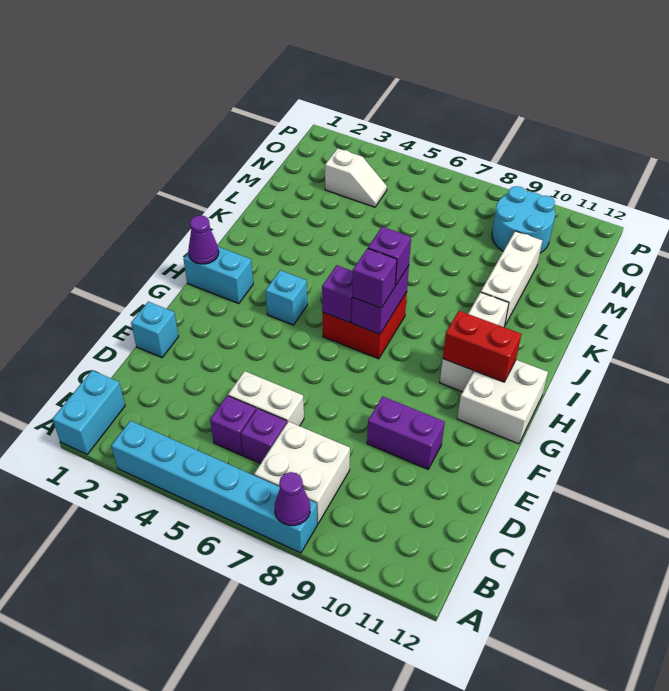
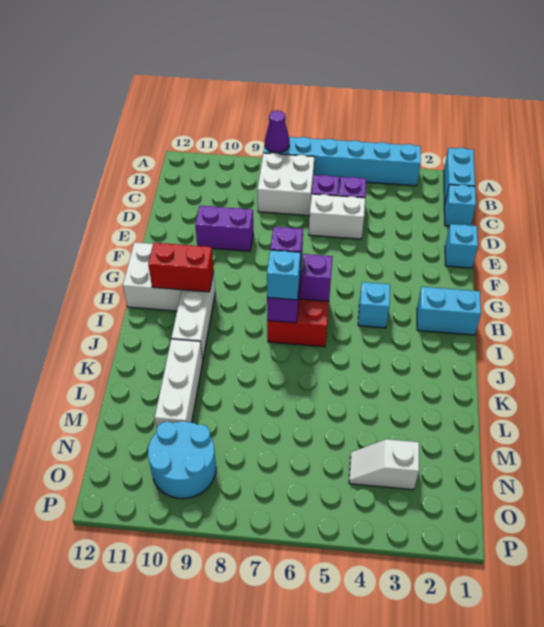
none -> cyan brick C1 level 1
purple cone H1 level 2 -> none
purple brick I7 level 3 -> cyan brick I7 level 3

